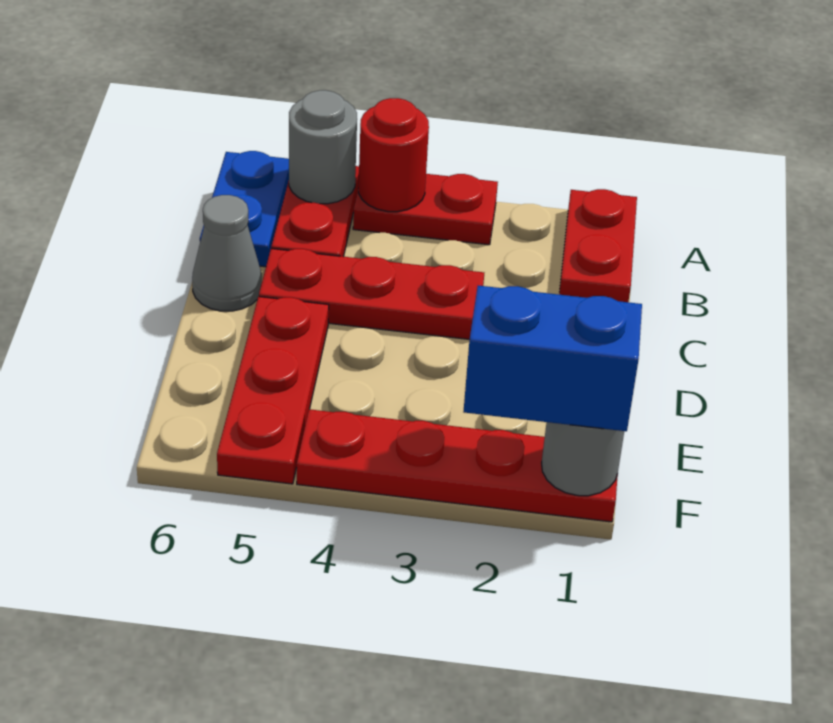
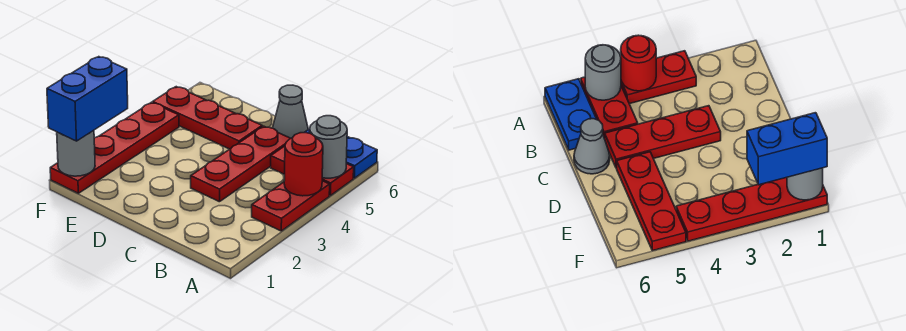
red plate A1:B1 level 1 -> none

